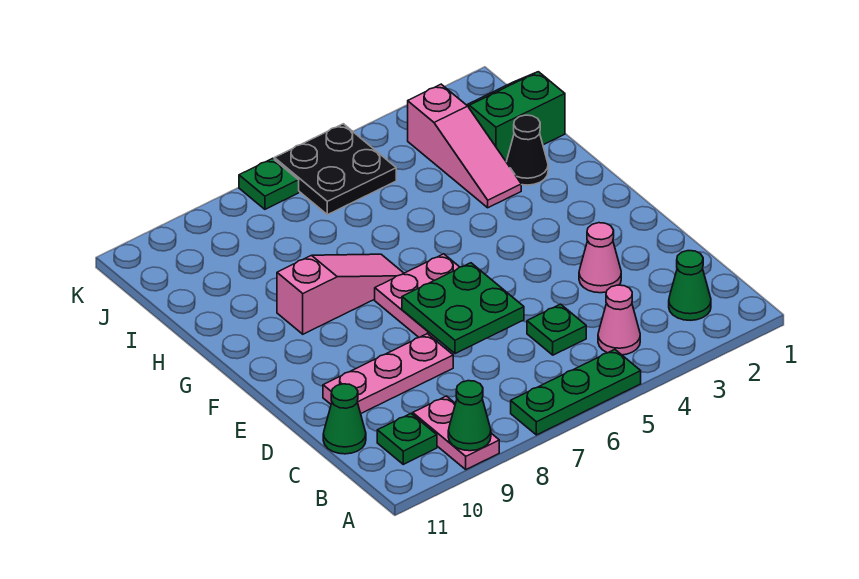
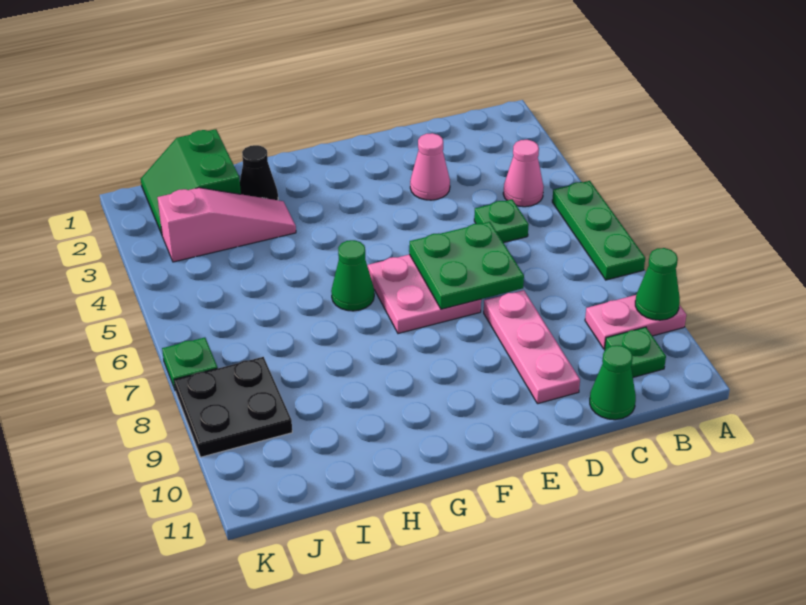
green cone B2 level 1 -> green cone G6 level 1
pink slope G7:G9 level 1 top 9 -> none
black plate J5:K6 level 1 -> black plate J8:K9 level 1

